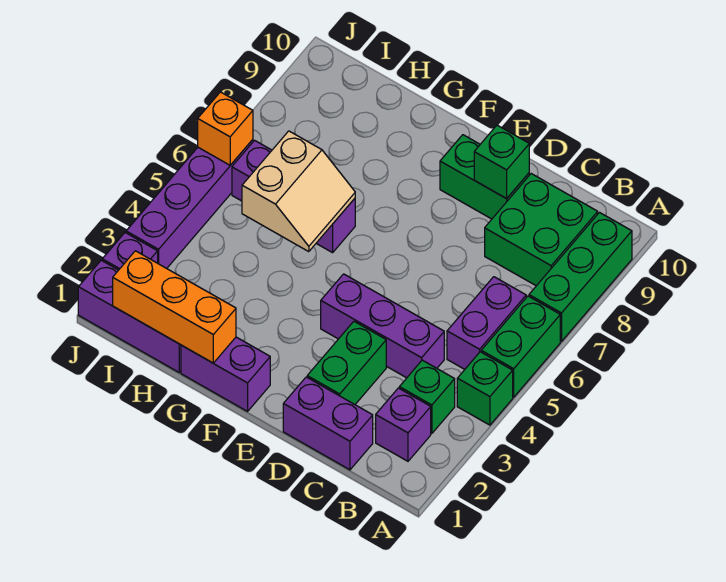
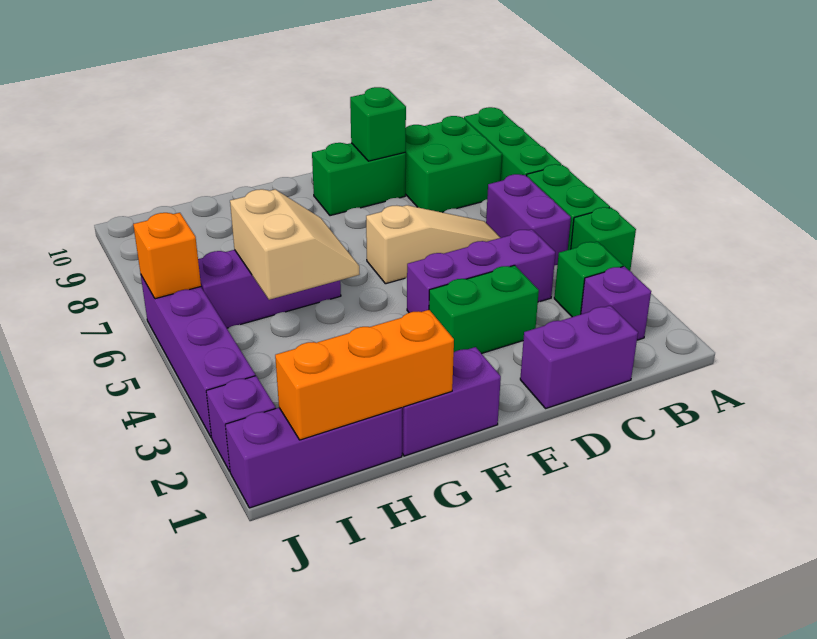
none -> tan slope C6:E6 level 1 top E
green brick D2:D3 level 1 -> green brick D3:E3 level 1

